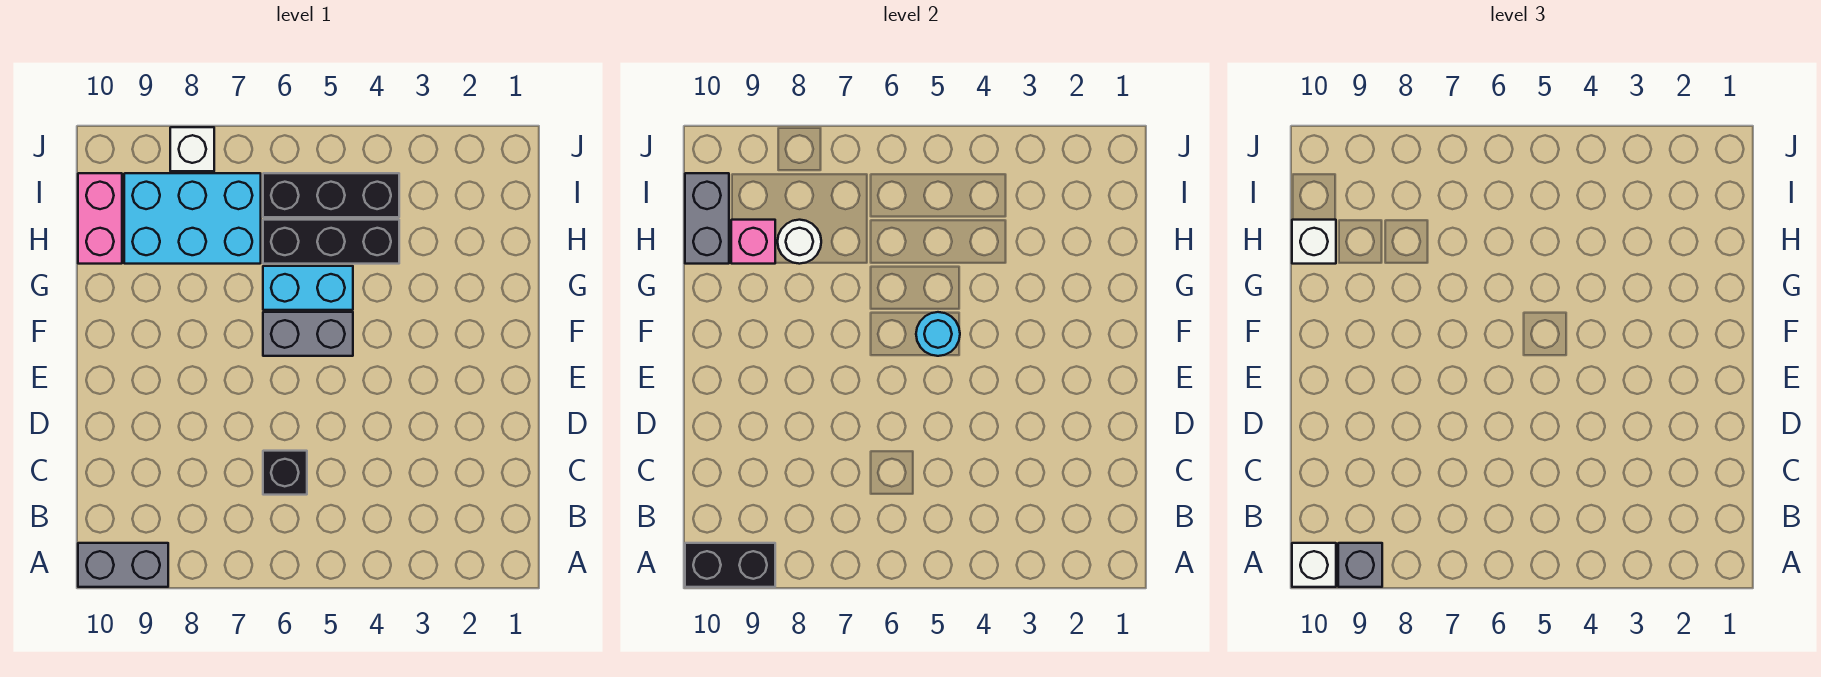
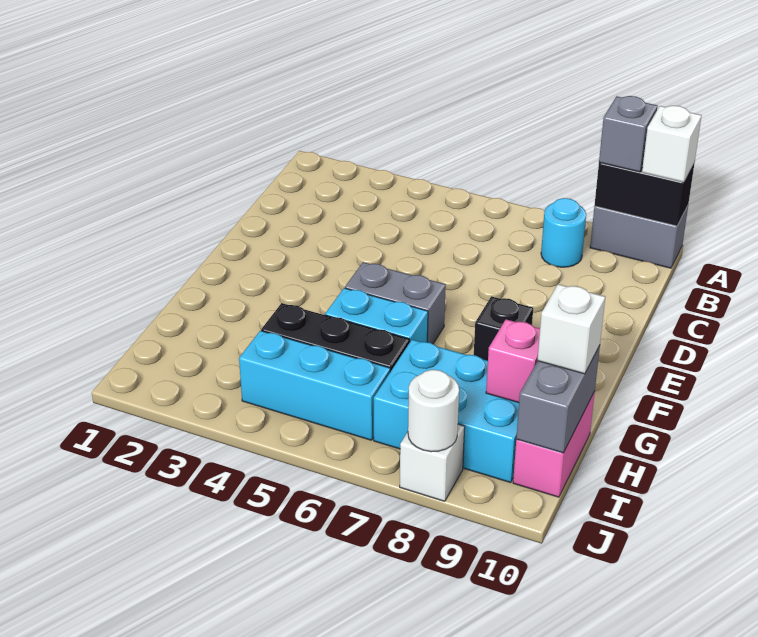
black brick C6 level 1 -> black brick F8 level 1
cyan round brick F5 level 2 -> cyan round brick B8 level 1
white round brick H8 level 2 -> white round brick J8 level 2
black brick I4:I6 level 1 -> cyan brick I4:I6 level 1

